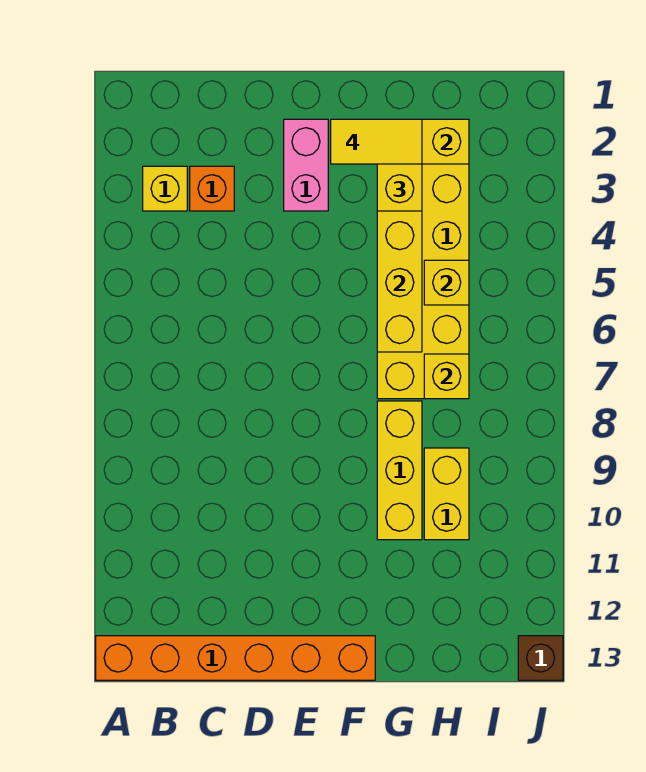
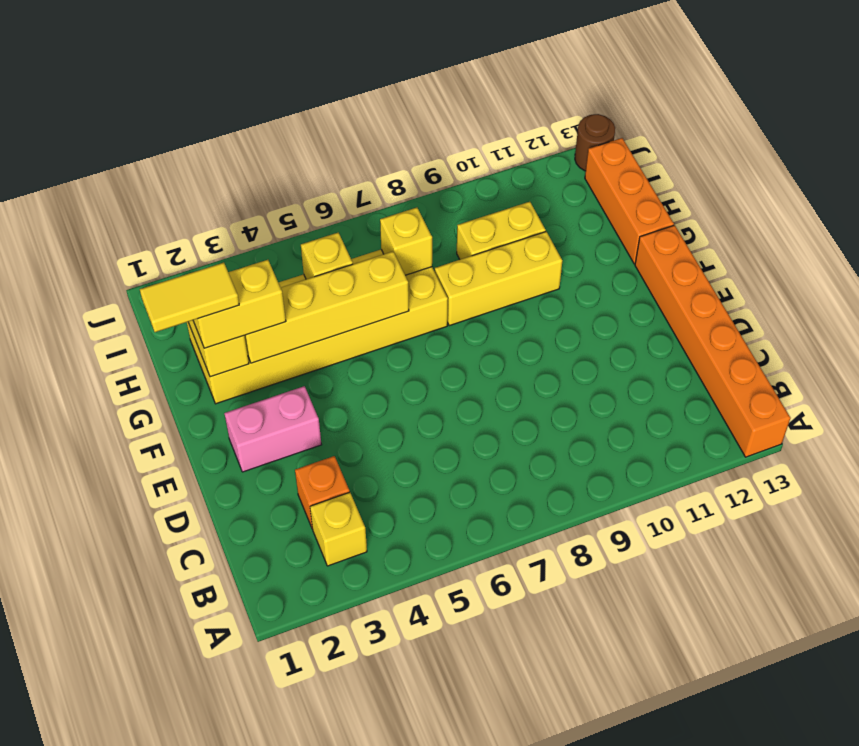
yellow tile F2:G2 level 4 -> yellow tile G1:G2 level 4
none -> orange brick G13:I13 level 1
brown brick J13 level 1 -> brown round brick J13 level 1

